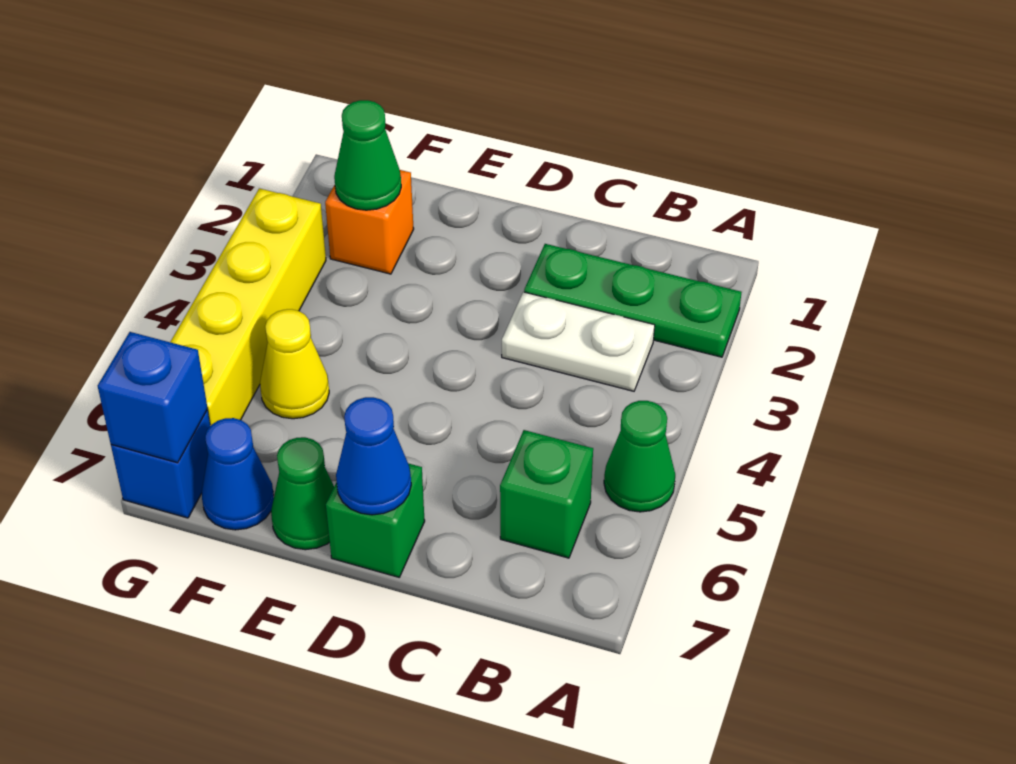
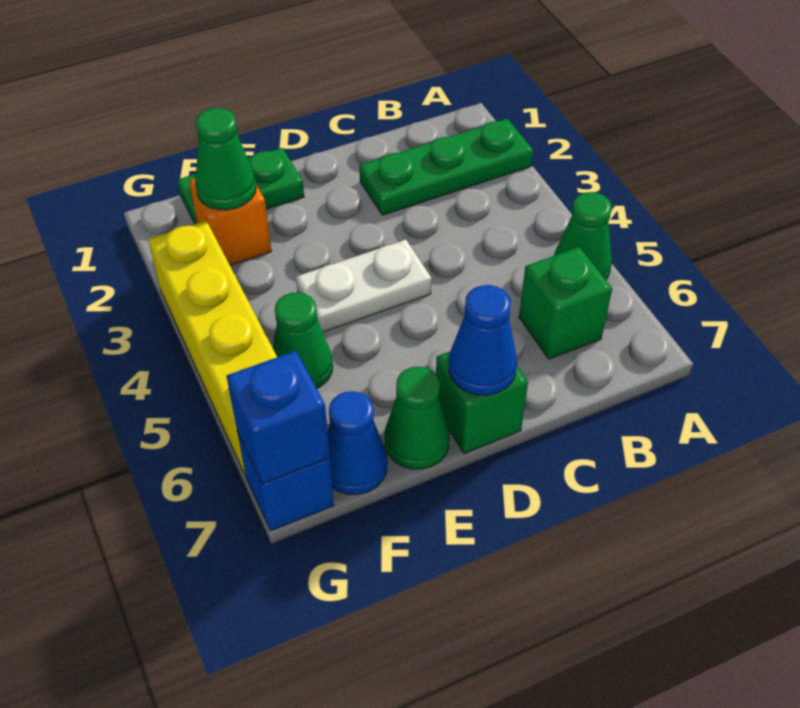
white plate B3:C3 level 1 -> white plate D4:E4 level 1
none -> green plate E1:F1 level 1
yellow cone F5 level 1 -> green cone F5 level 1

